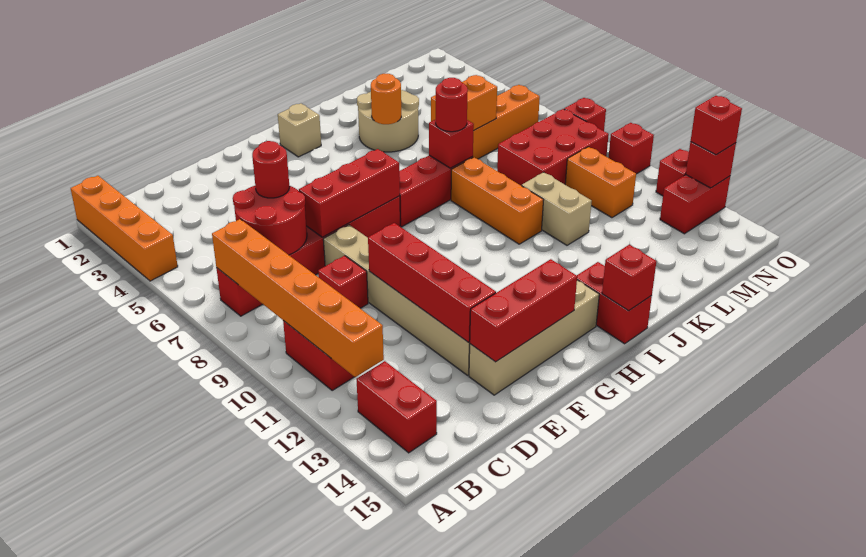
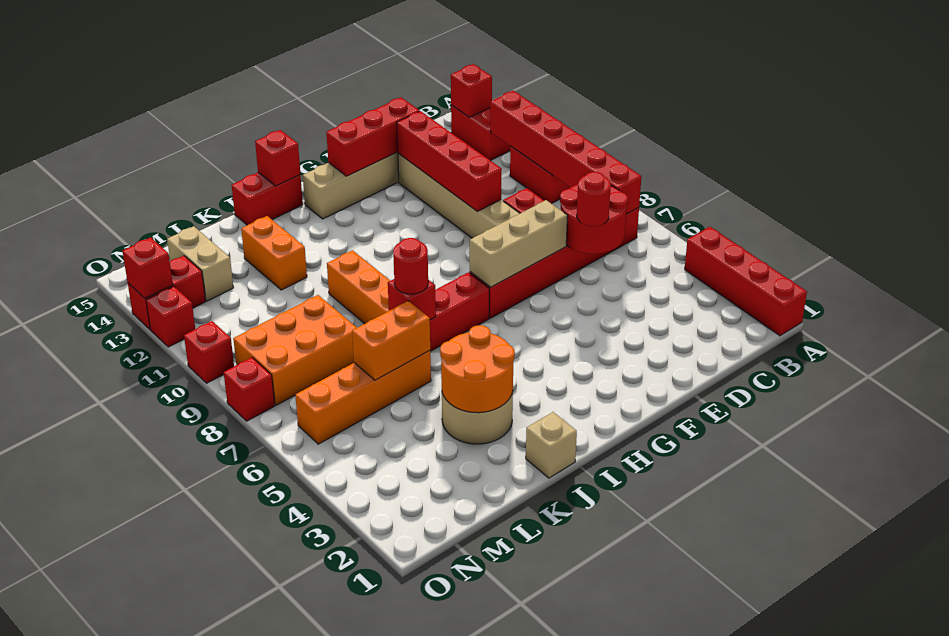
orange brick A1:A4 level 1 -> red brick A1:A4 level 1
orange brick B7:B12 level 2 -> red brick B7:B12 level 2
red brick E7:G7 level 2 -> tan brick E7:G7 level 2
tan brick H2 level 1 -> tan brick J1 level 1
red brick I14:I15 level 1 -> red brick I15:J15 level 1
orange round brick J4 level 2 -> orange round brick J3:K4 level 2
tan brick K10:K11 level 1 -> tan brick M13:M14 level 1
red brick L8:N9 level 1 -> orange brick L8:N9 level 1
orange brick M10:M11 level 1 -> orange brick K12:K13 level 1
red brick O13 level 3 -> red brick B14 level 2

